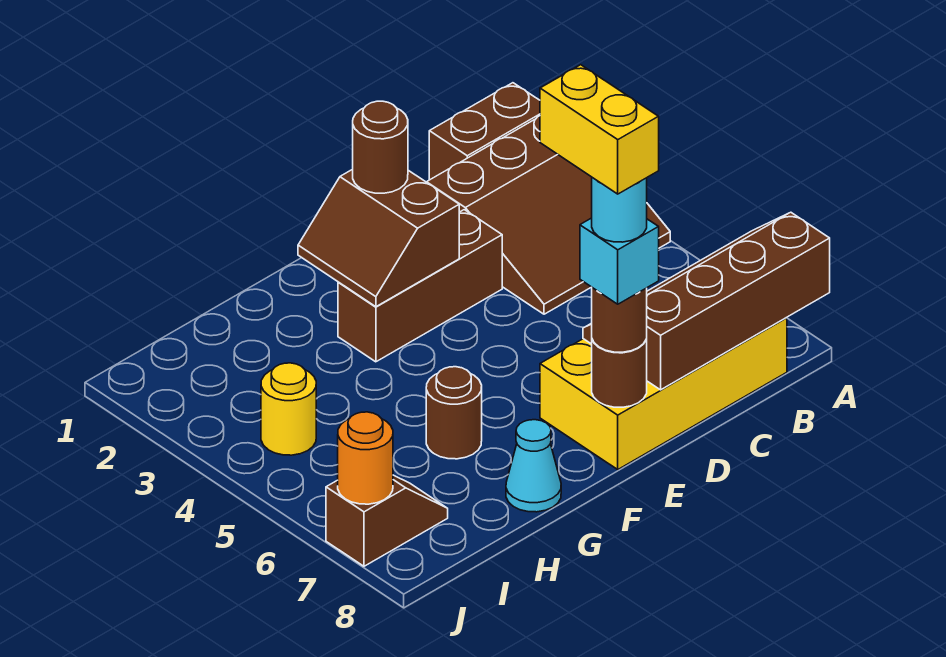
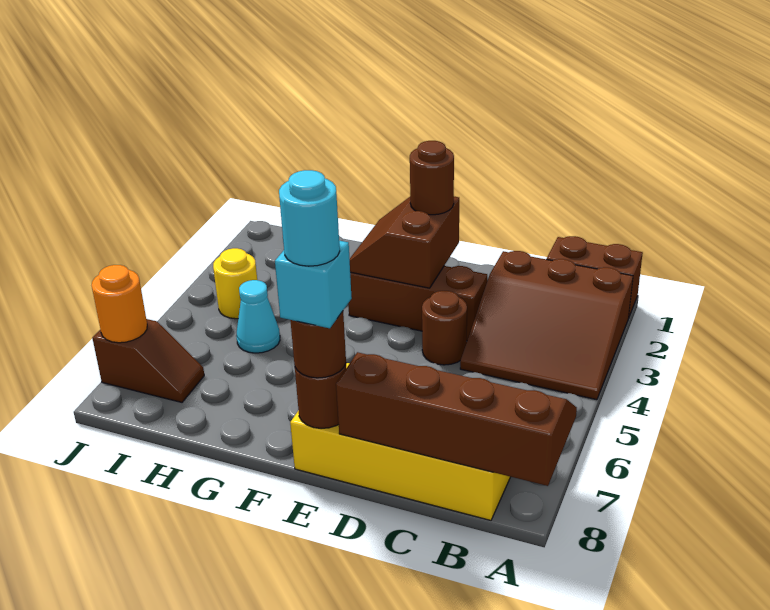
yellow brick E7:E8 level 6 -> none
brown round brick G6 level 1 -> brown round brick D4 level 1
cyan cone G8 level 1 -> cyan cone H5 level 1

